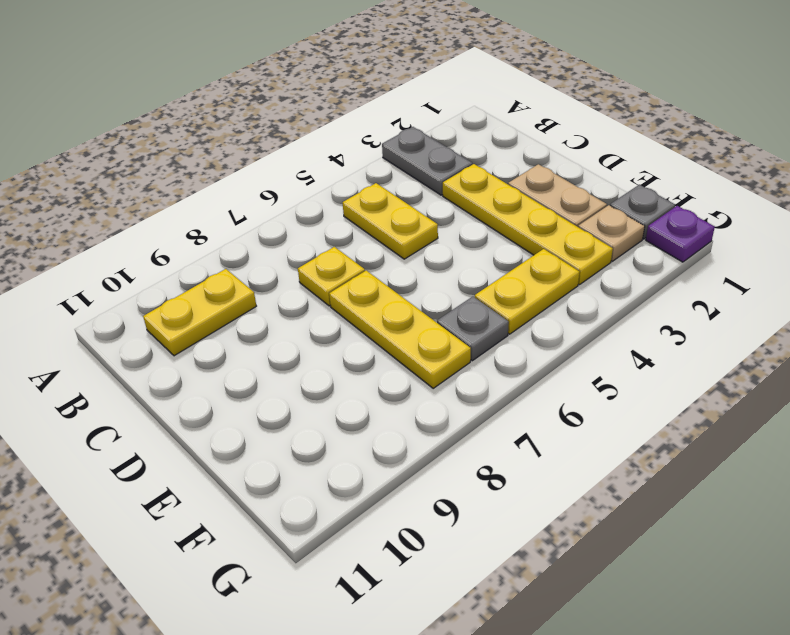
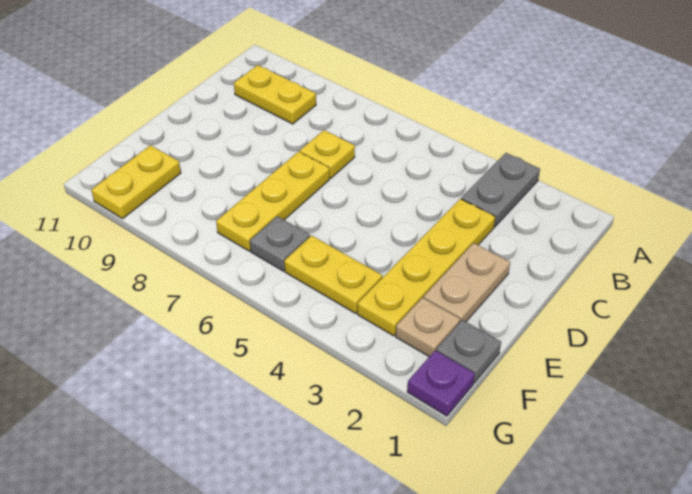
yellow plate B5:C5 level 1 -> yellow plate F10:G10 level 1

